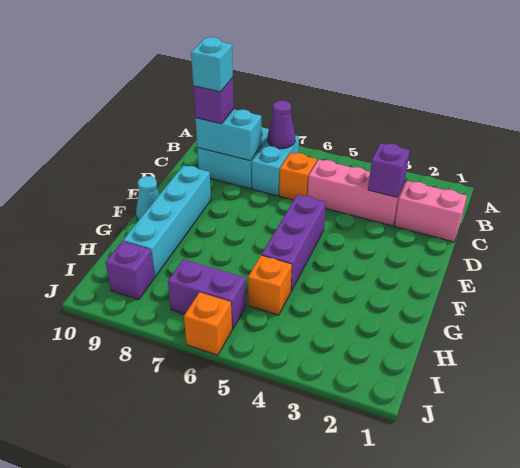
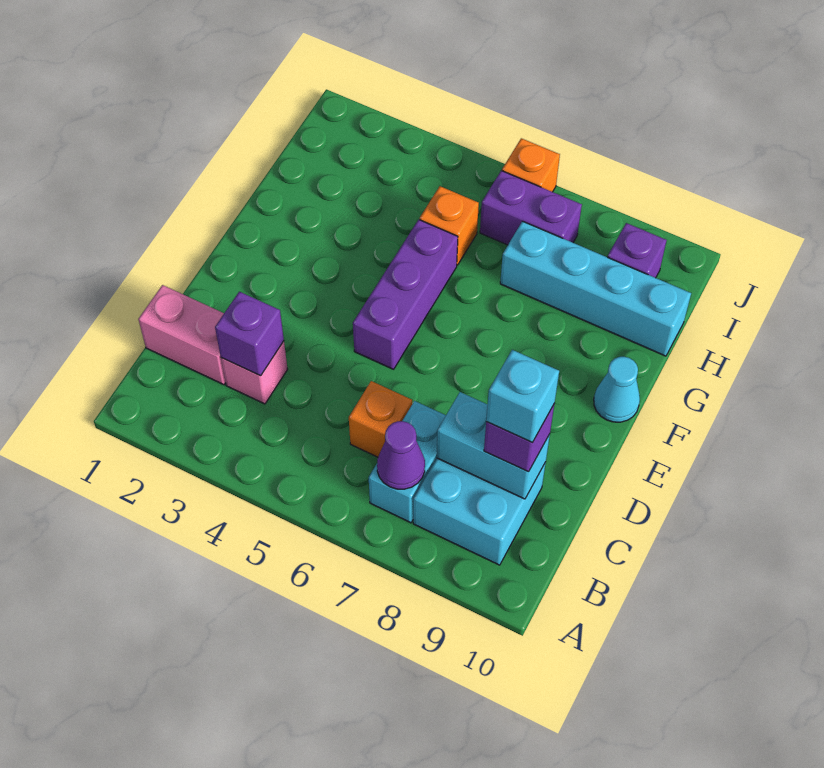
pink brick C3:C5 level 1 -> pink brick C3 level 1
cyan brick E9:H9 level 1 -> cyan brick H7:H10 level 1

